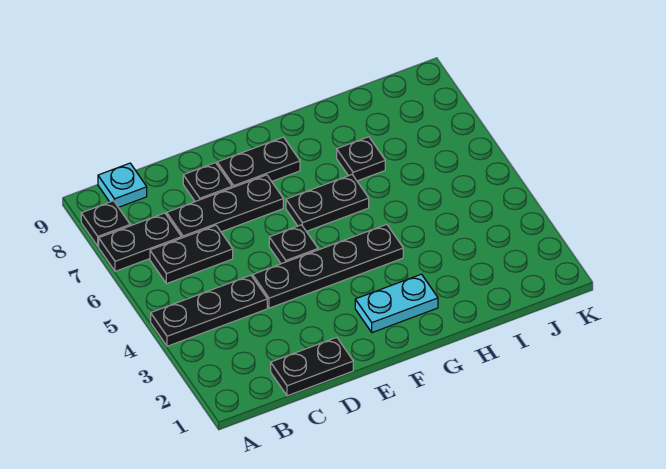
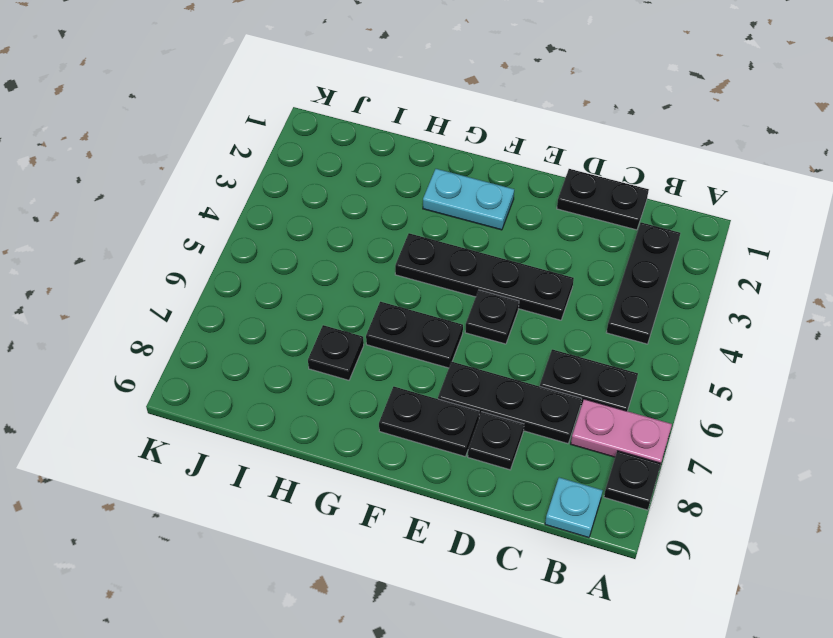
black plate A4:C4 level 1 -> black plate B2:B4 level 1
black plate A7:B7 level 1 -> pink plate A7:B7 level 1

